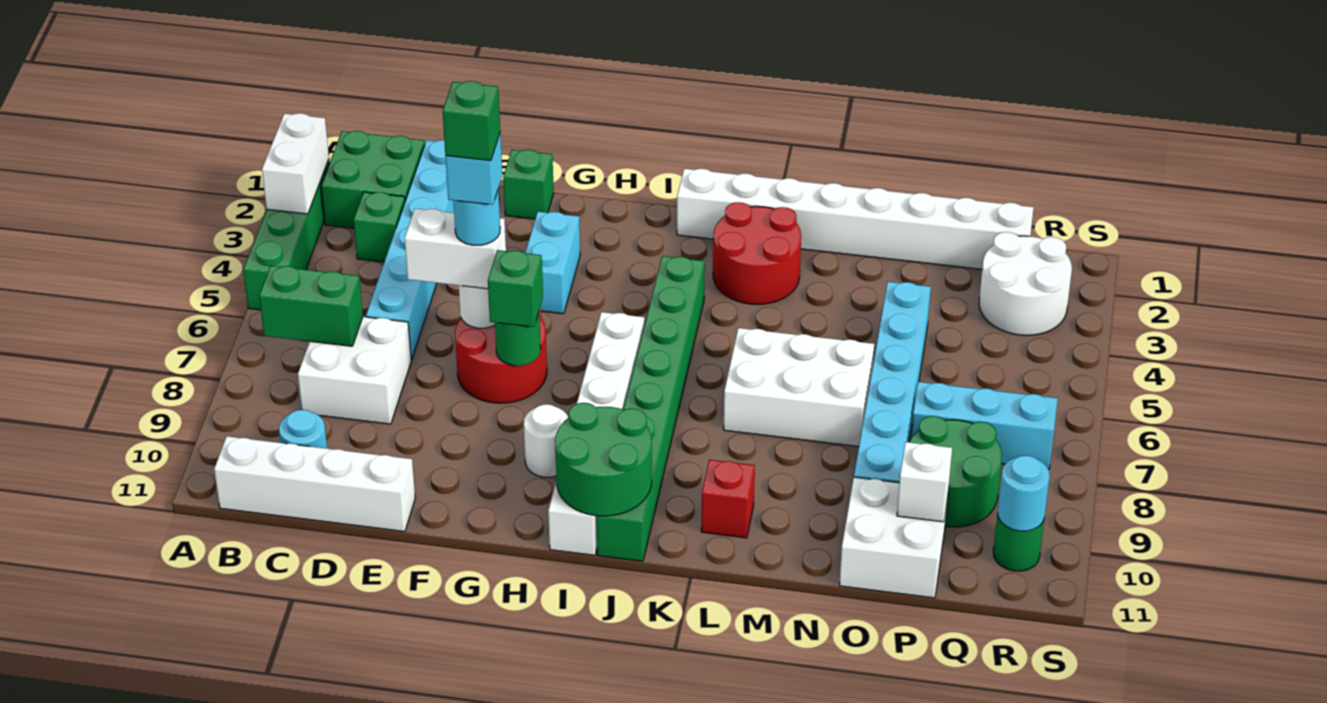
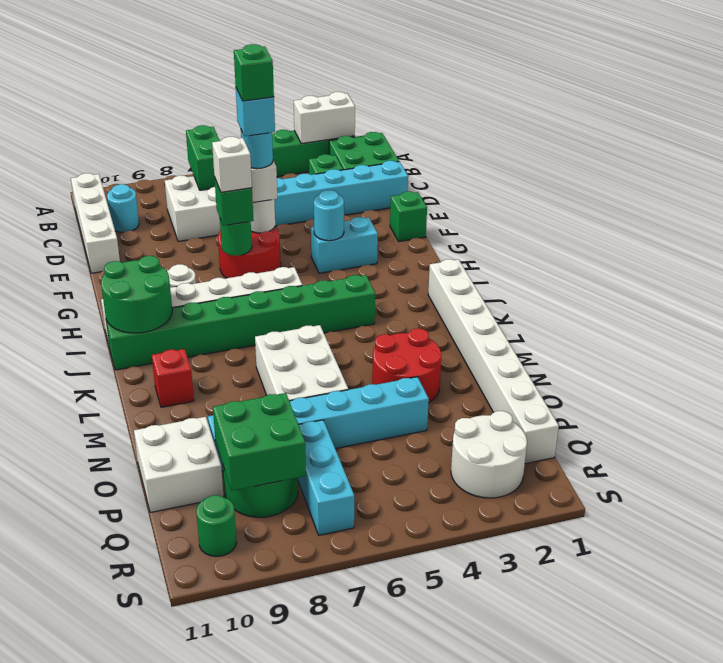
red round brick K2:L3 level 1 -> red round brick M3:N4 level 1
none -> green brick P8:Q9 level 2
white brick P10 level 2 -> white brick G7 level 4
cyan round brick R10 level 2 -> cyan round brick G4 level 2

